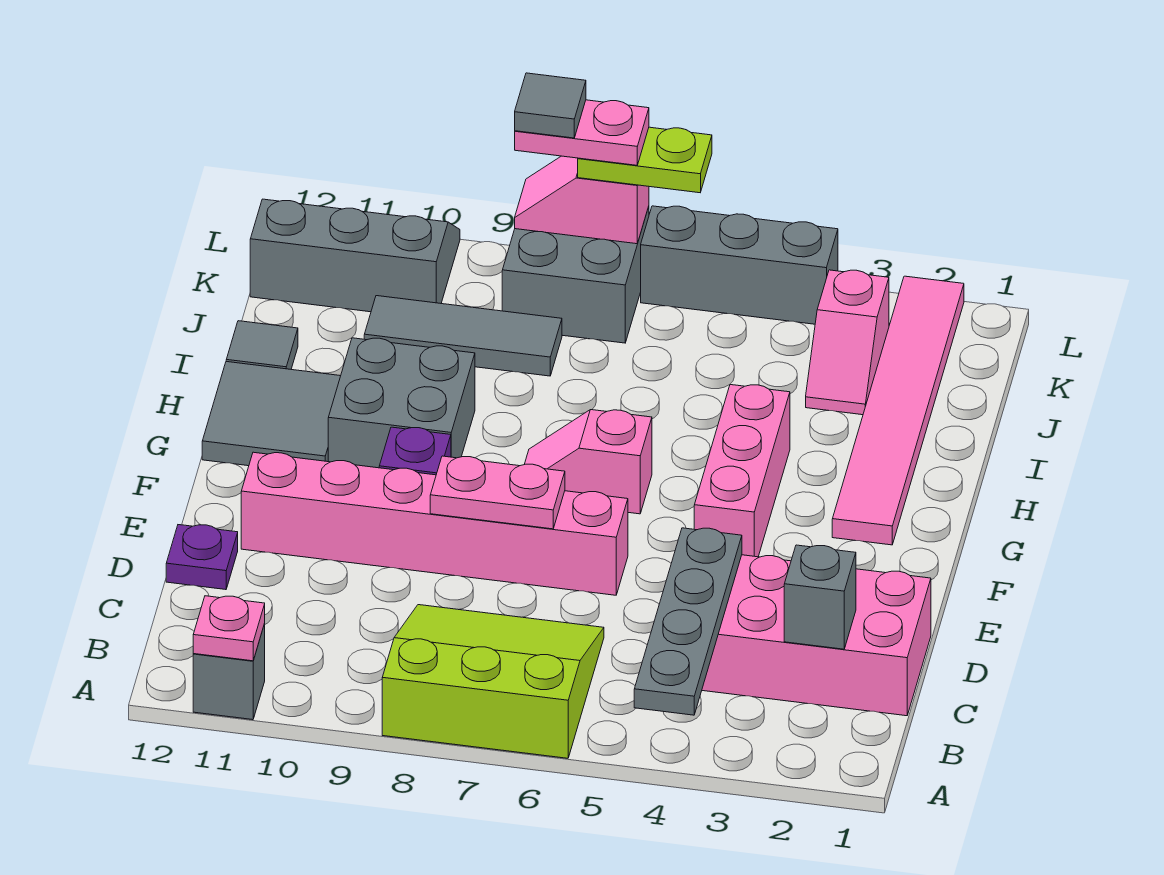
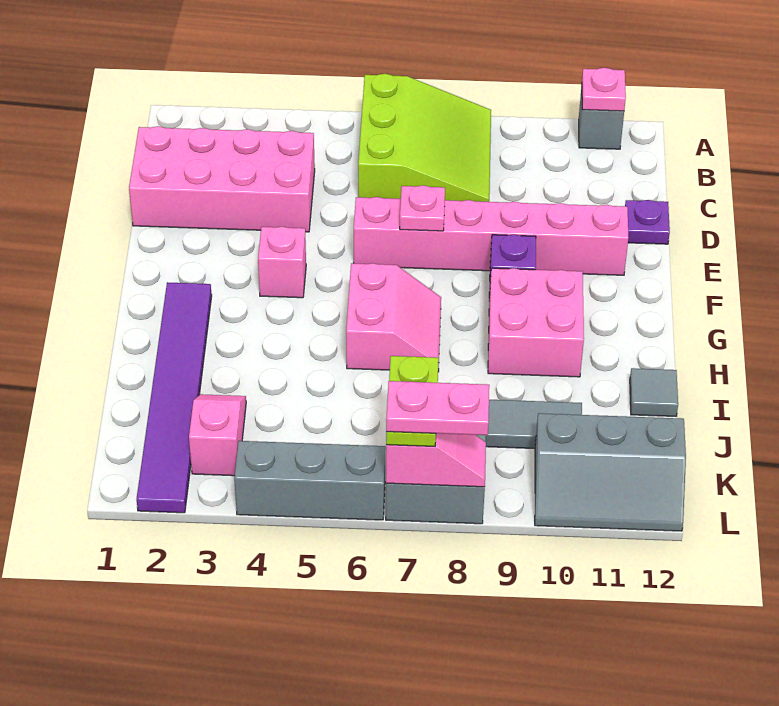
grey plate A4:D4 level 2 -> none
lime slope A6:C8 level 1 top A -> lime slope A6:C8 level 1 top 6
grey brick C2 level 2 -> none
pink plate E7:E8 level 2 -> pink plate E7 level 2
pink brick F4:H4 level 1 -> pink brick F4 level 1
pink tile G2:L2 level 1 -> purple tile G2:L2 level 1
pink slope G6:G7 level 1 top 6 -> pink slope G6:H7 level 1 top 6
grey brick G9:H10 level 1 -> pink brick G9:H10 level 1
grey tile G11:H12 level 1 -> none
lime plate L6:L7 level 3 -> lime plate K7:L7 level 3
grey tile L8 level 5 -> none

